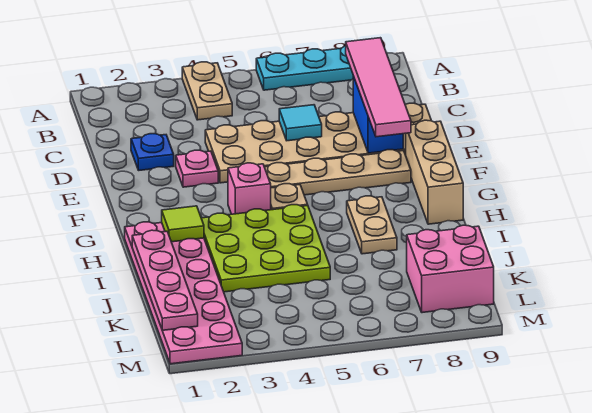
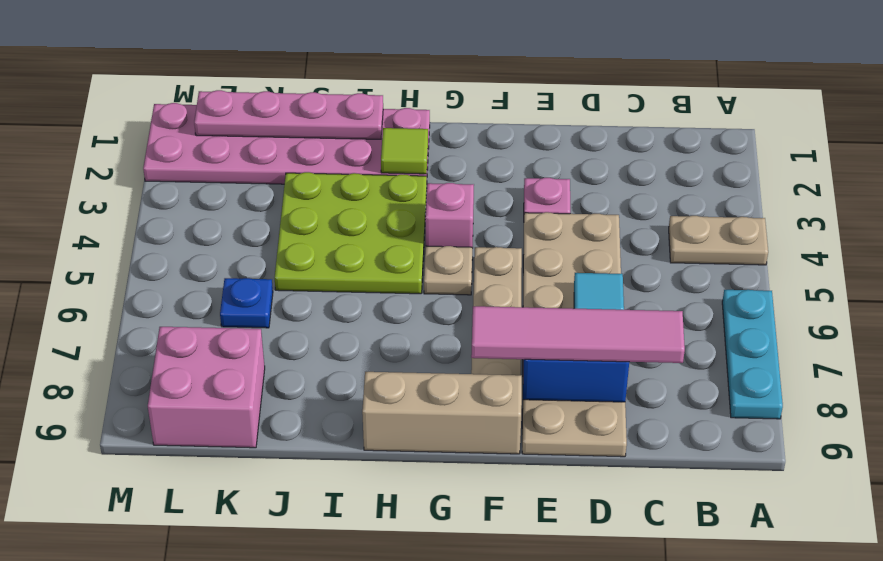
blue plate D2 level 1 -> blue plate K6 level 1
tan plate H7:I7 level 1 -> none

